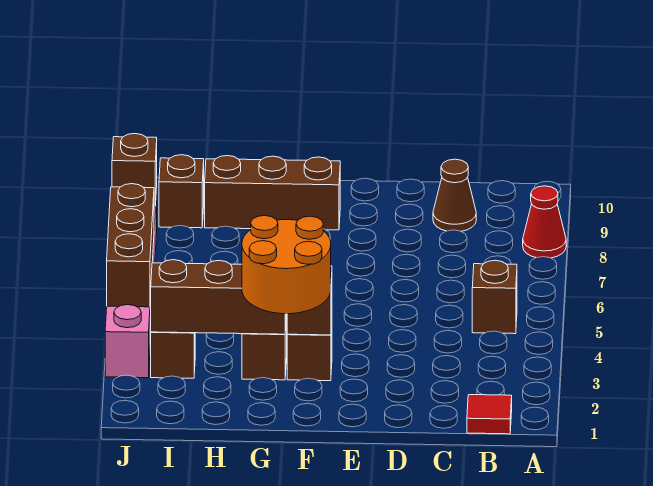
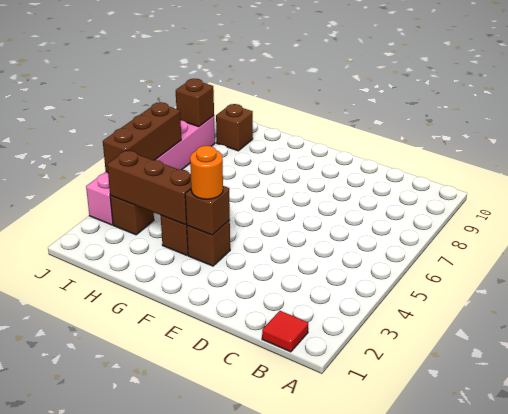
red cone A8 level 1 -> none
brown brick B5 level 1 -> none
brown cone C9 level 1 -> none
orange round brick F2:G3 level 3 -> orange round brick F3 level 3
brown brick F9:H9 level 1 -> none

